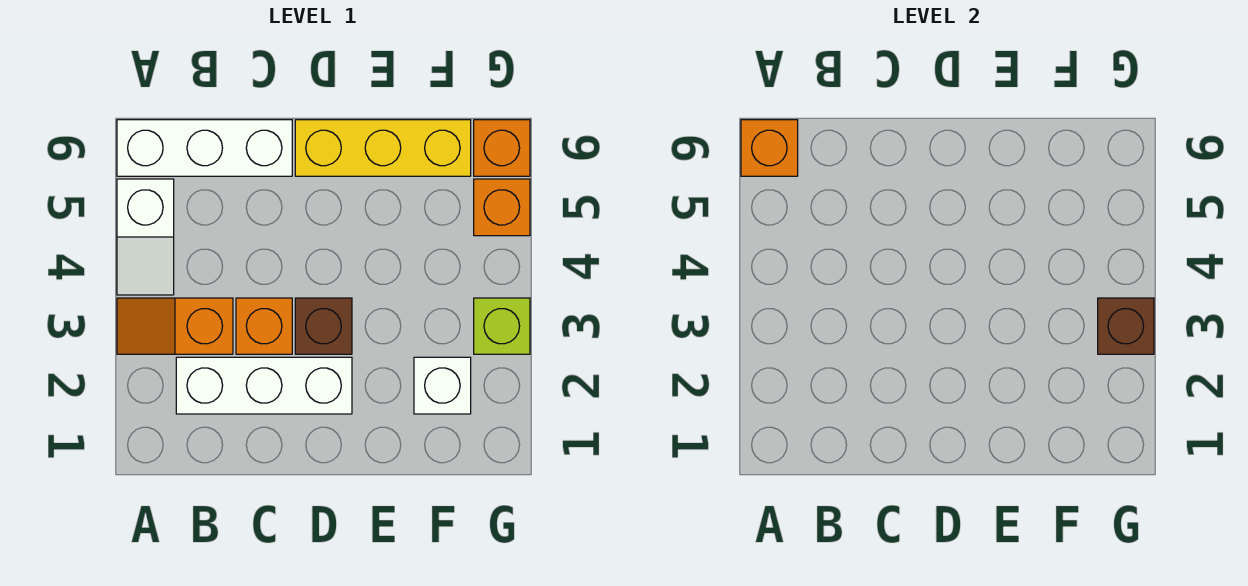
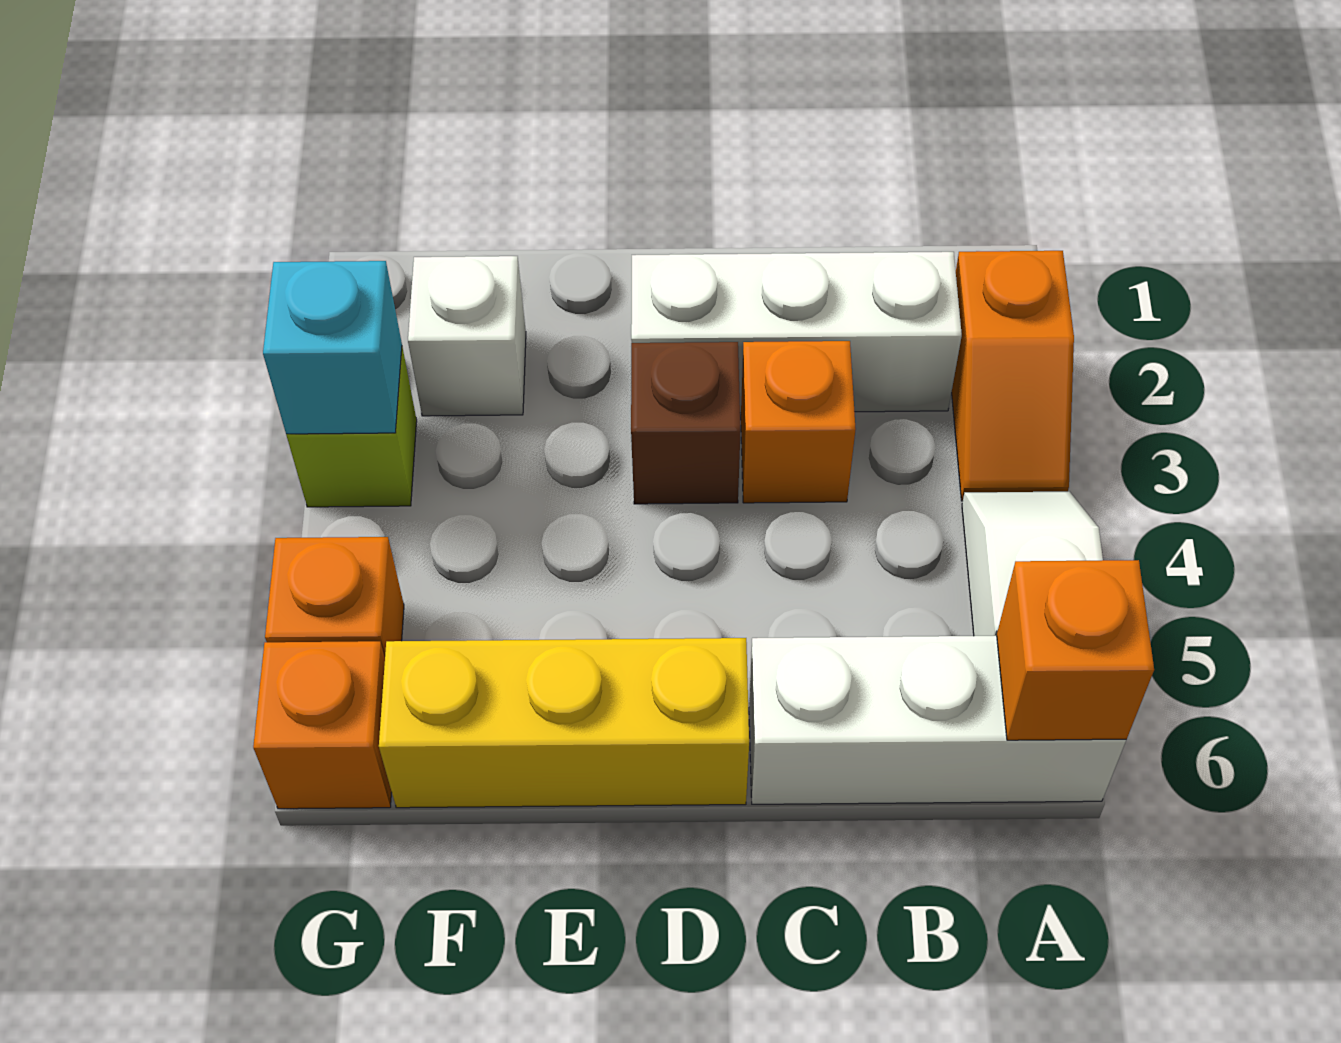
orange slope A3:B3 level 1 top B -> orange slope A2:A3 level 1 top 2
brown brick G3 level 2 -> cyan brick G3 level 2

